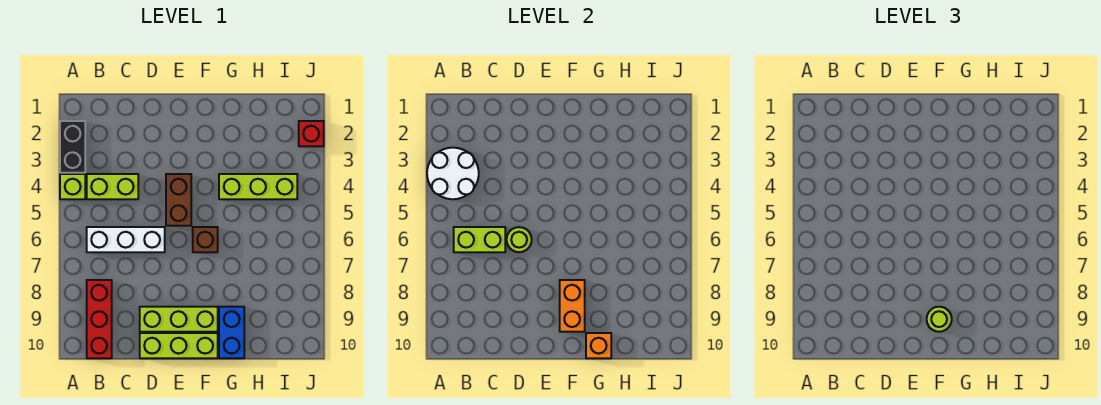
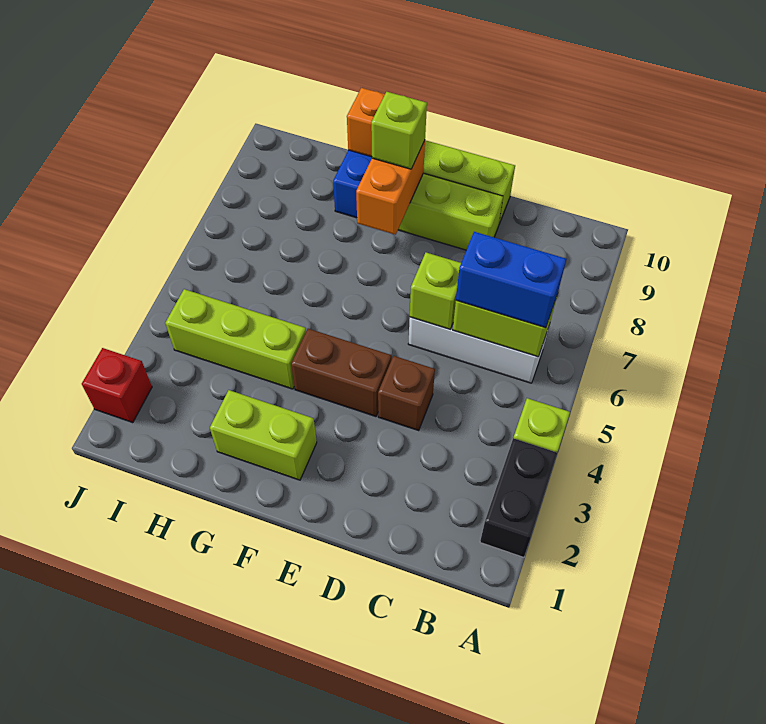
white round brick A3:B4 level 2 -> none
lime brick B4:C4 level 1 -> lime brick F2:G2 level 1
none -> blue brick B6:C6 level 3
red brick B8:B10 level 1 -> none
lime round brick D6 level 2 -> lime brick D6 level 2
brown brick E4:E5 level 1 -> brown brick E4:F4 level 1
brown brick F6 level 1 -> brown brick D4 level 1
lime round brick F9 level 3 -> lime brick F9 level 3

